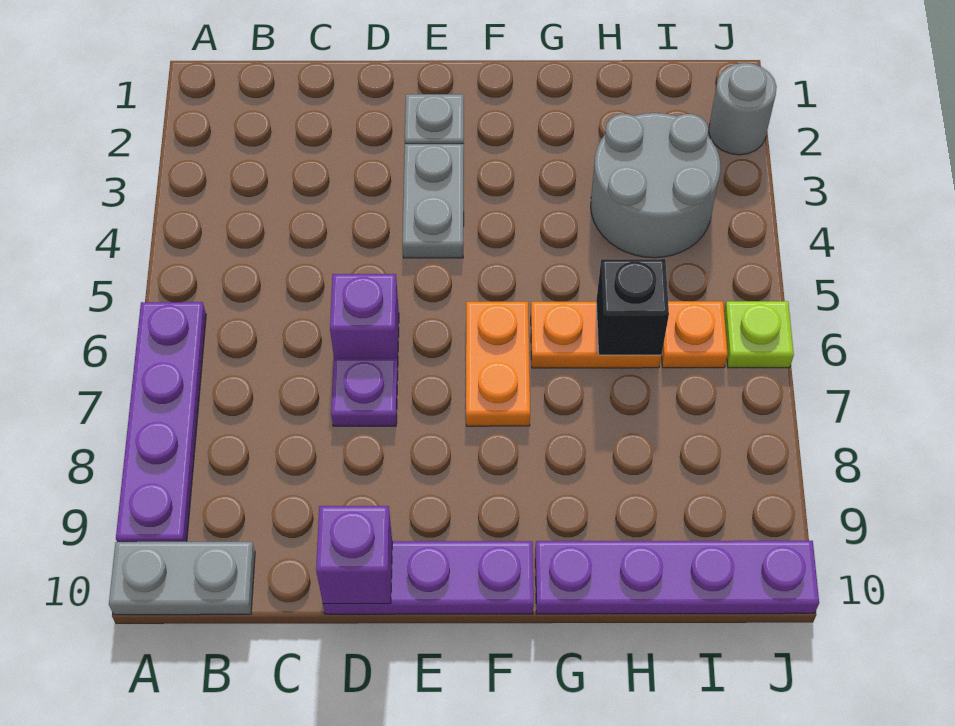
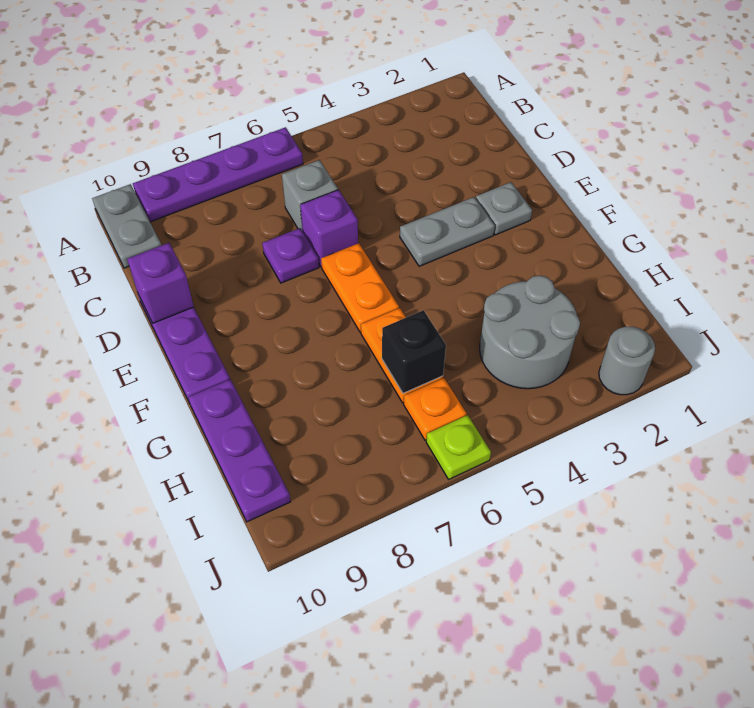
none -> grey brick C6 level 1
orange plate F6:F7 level 1 -> orange plate E6:F6 level 1
purple plate G10:J10 level 1 -> purple plate G10:I10 level 1

